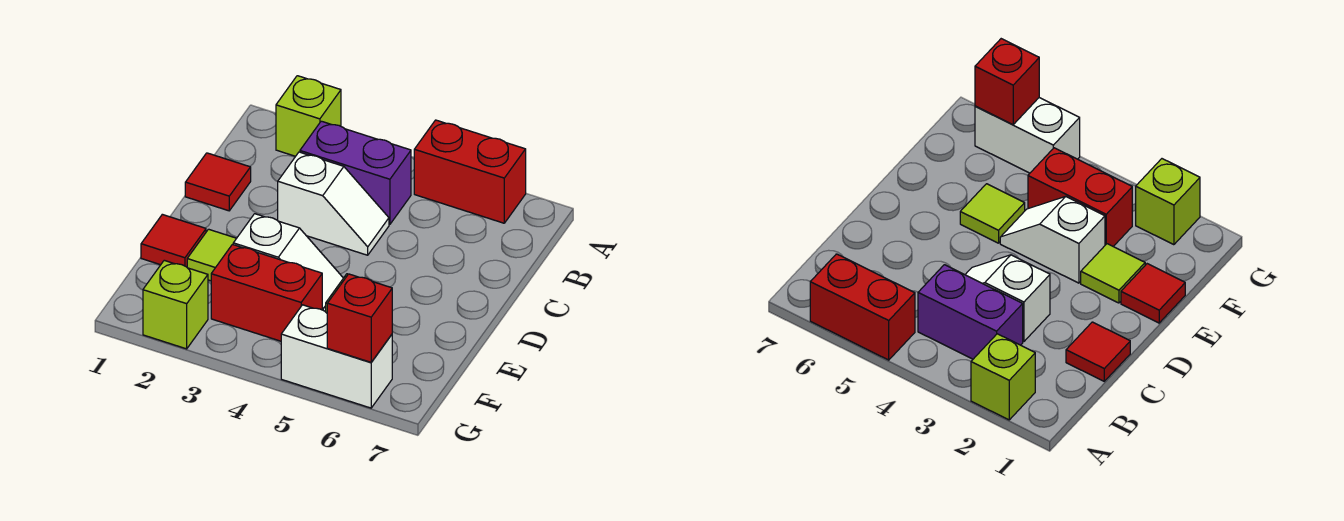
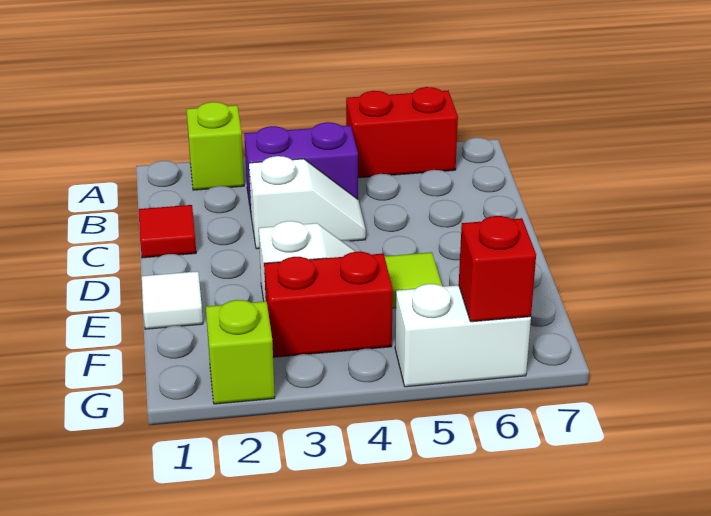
red tile E1 level 1 -> white tile E1 level 1
lime tile E2 level 1 -> none

